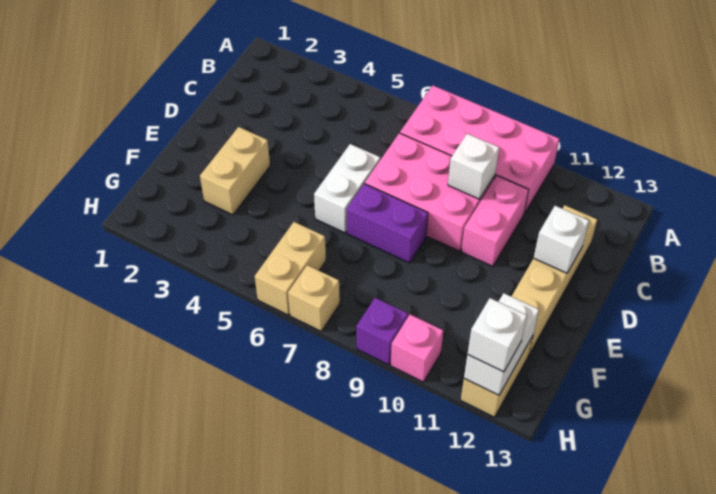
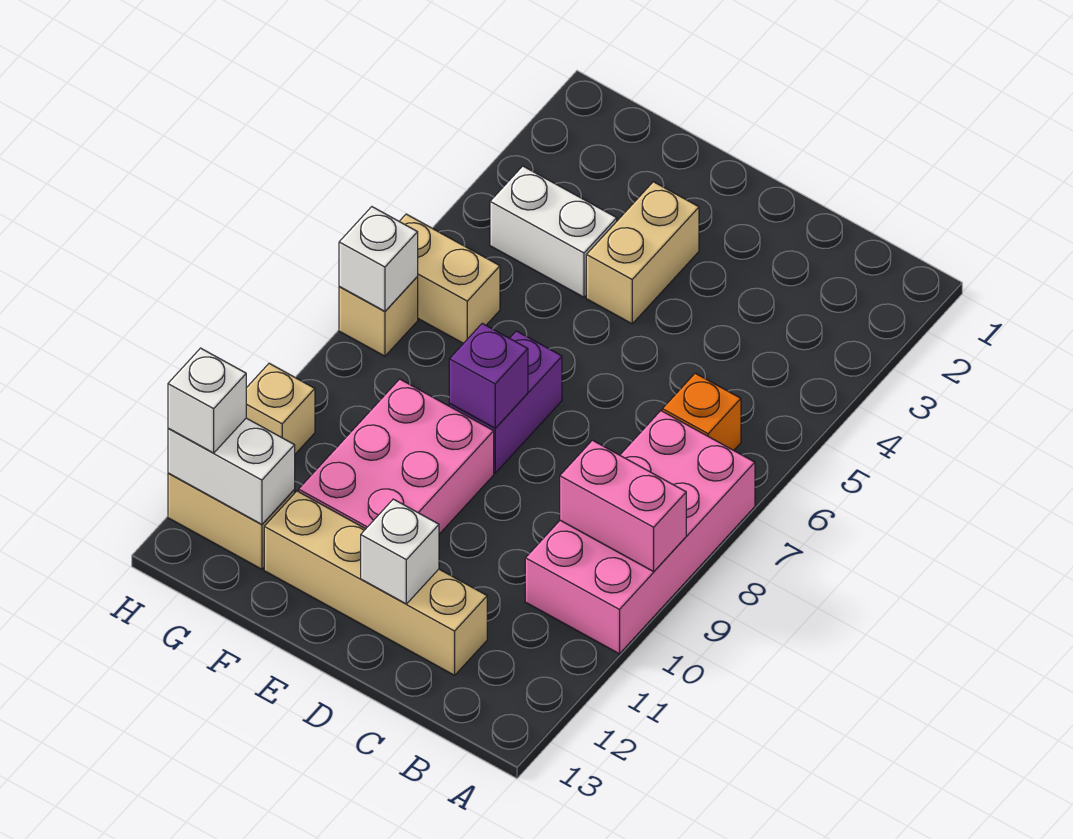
none -> orange brick B6 level 1
pink brick C7:D9 level 1 -> pink brick E9:F11 level 1
white brick C9 level 2 -> white brick H7 level 2
pink brick C10:D10 level 1 -> pink brick A9:B9 level 2
white brick D6:E6 level 1 -> white brick F4:G4 level 1
tan brick E3:F3 level 1 -> tan brick E3:E4 level 1
purple brick H9 level 1 -> purple brick E8 level 2
pink brick H10 level 1 -> tan brick H10 level 1

